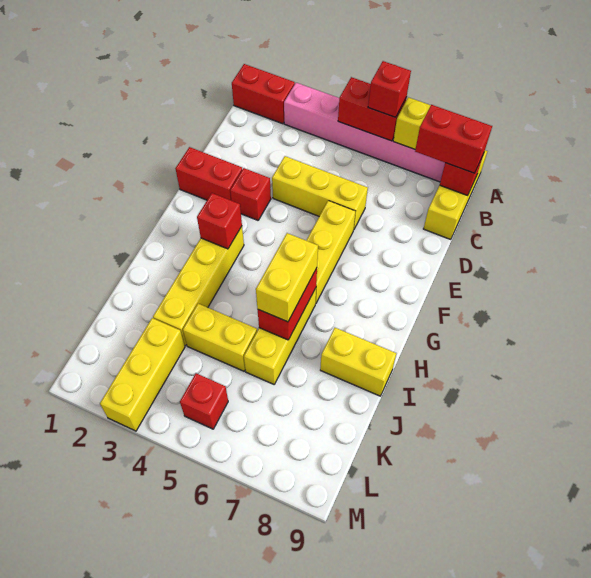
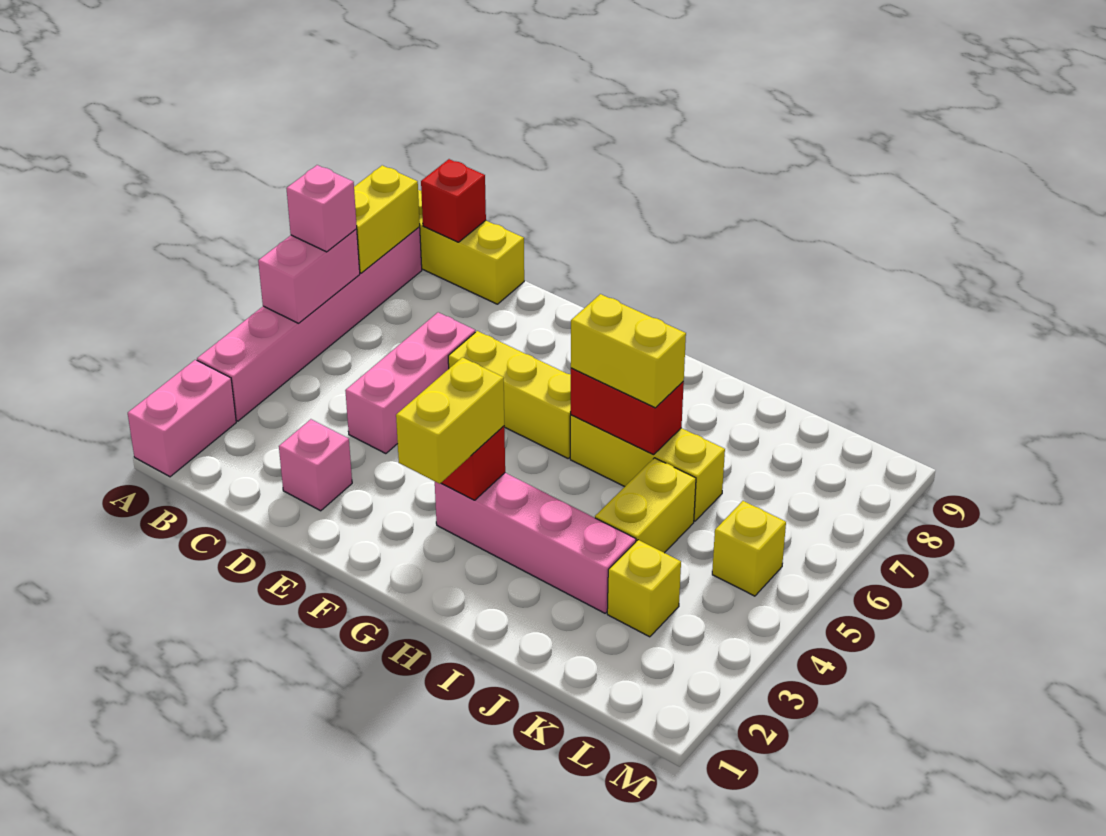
red brick A1:A2 level 1 -> pink brick A1:A2 level 1
red brick A5:A6 level 2 -> pink brick A5:A6 level 2
red brick A6 level 3 -> pink brick A6 level 3
red brick B8:B9 level 3 -> none
none -> pink brick D2 level 1
yellow brick D4:D6 level 1 -> pink brick D4:D6 level 1
red brick E1:E2 level 1 -> none
red brick E3 level 1 -> none
yellow brick G3:J3 level 1 -> pink brick G3:J3 level 1
yellow brick I8:I9 level 1 -> yellow brick G2:G3 level 3
yellow brick K3:M3 level 1 -> yellow brick K3 level 1
red brick L5 level 1 -> yellow brick L5 level 1

